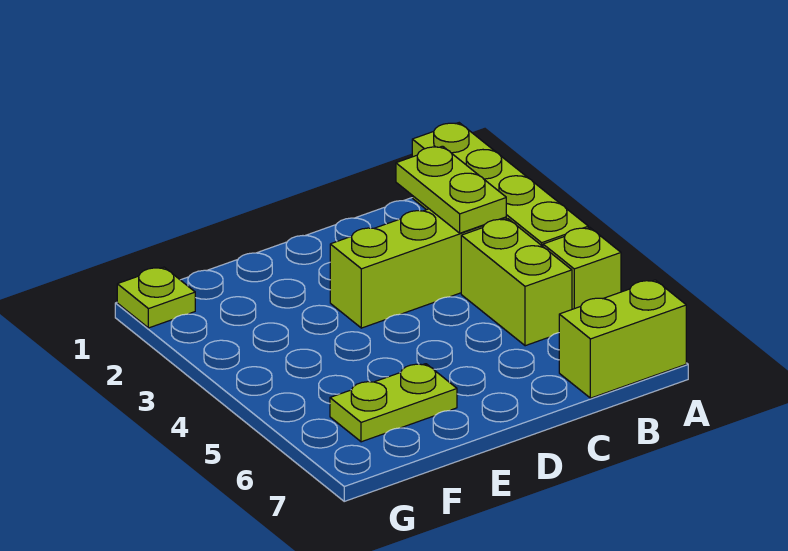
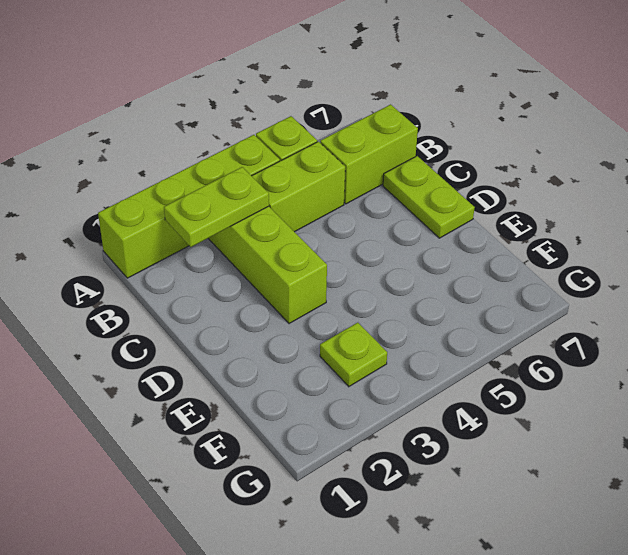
lime brick A7:B7 level 1 -> lime brick B6:B7 level 1
lime plate E6:F6 level 1 -> lime plate C7:D7 level 1
lime plate G1 level 1 -> lime plate F3 level 1

